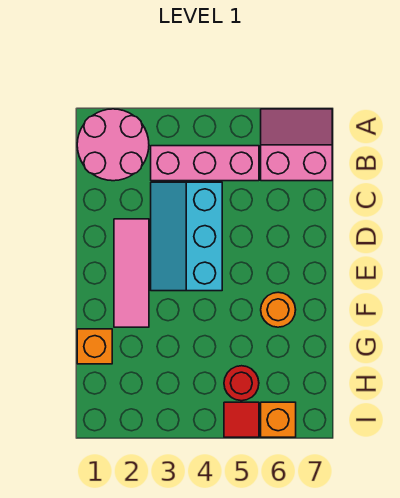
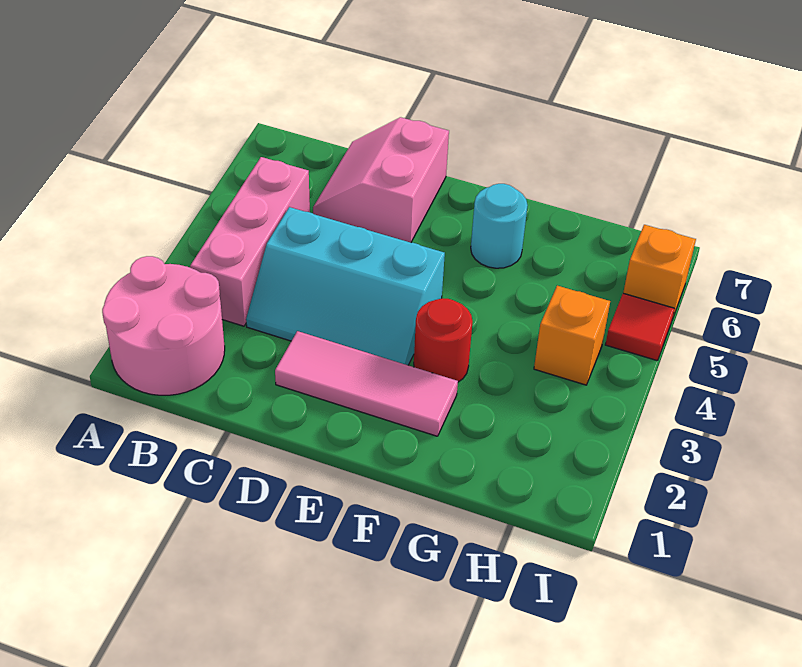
pink slope A6:B7 level 1 top B -> pink slope C6:D7 level 1 top D
orange round brick F6 level 1 -> cyan round brick F6 level 1
orange brick G1 level 1 -> orange brick H4 level 1
red round brick H5 level 1 -> red round brick F3 level 1

